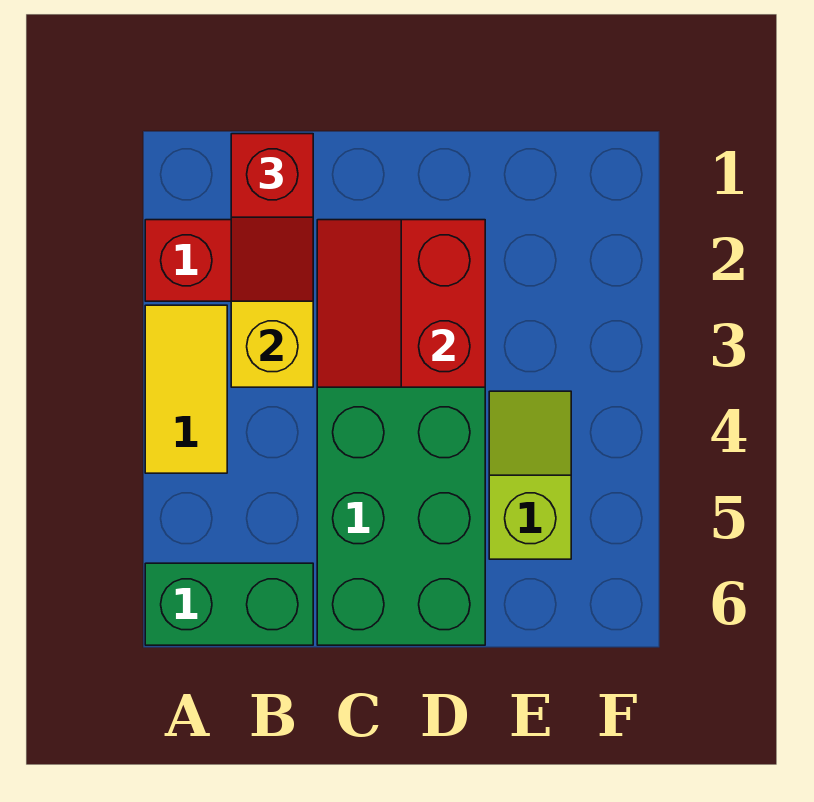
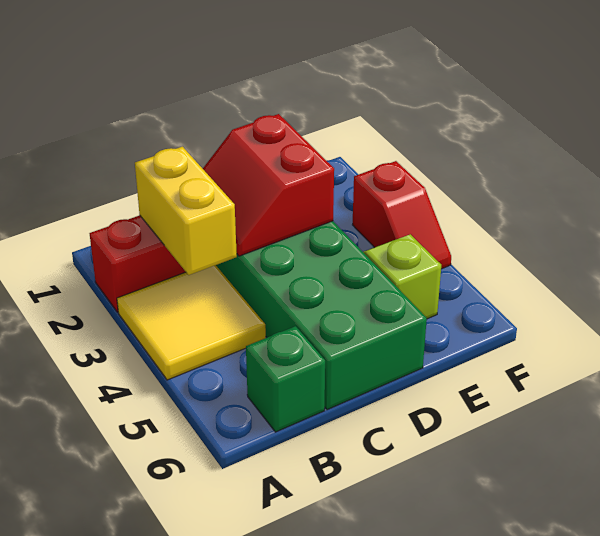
yellow tile A3:A4 level 1 -> yellow tile A3:B4 level 1
green brick A6:B6 level 1 -> green brick B6 level 1
red slope B1:B2 level 3 top 1 -> red slope F3:F4 level 1 top 3

